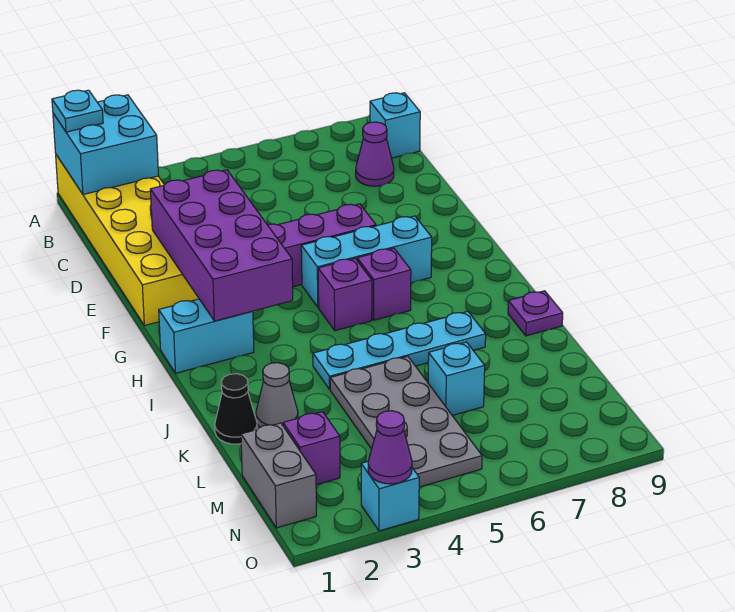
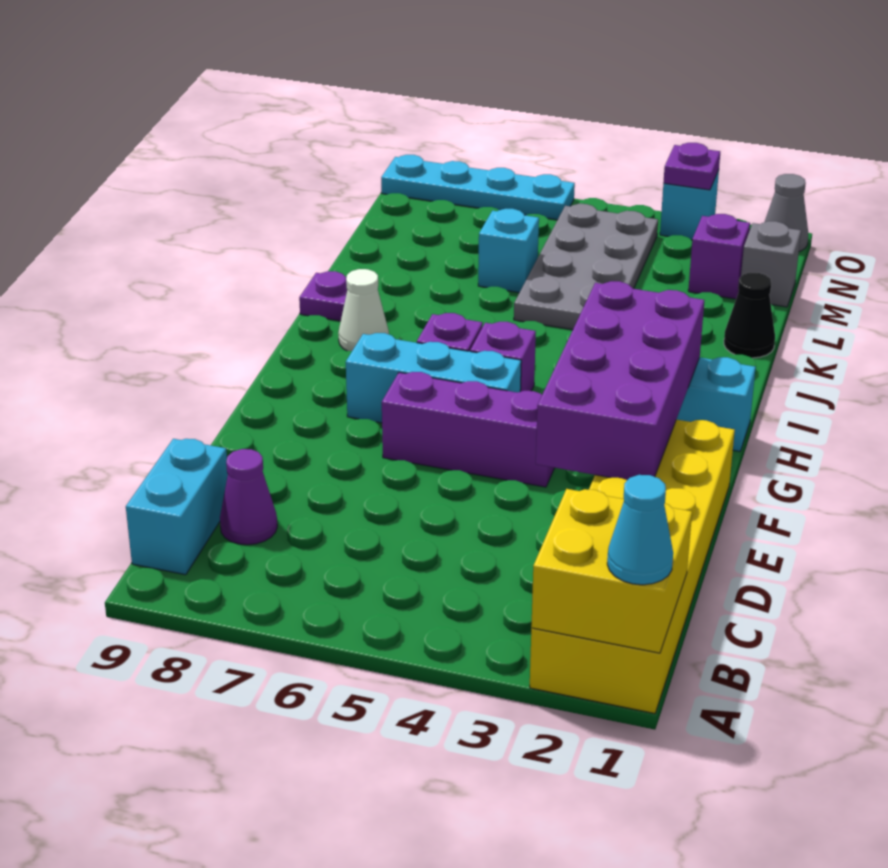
cyan brick A1:B2 level 2 -> yellow brick A1:B2 level 2
cyan plate A1 level 3 -> cyan cone A1 level 3
cyan brick B9 level 1 -> cyan brick B9:C9 level 1
none -> white cone I8 level 1
cyan plate J4:J7 level 1 -> cyan plate O6:O9 level 1
grey cone K2 level 1 -> grey cone O1 level 1
grey brick M1:N1 level 1 -> grey brick M1 level 1
purple cone O3 level 2 -> purple plate O3 level 2

